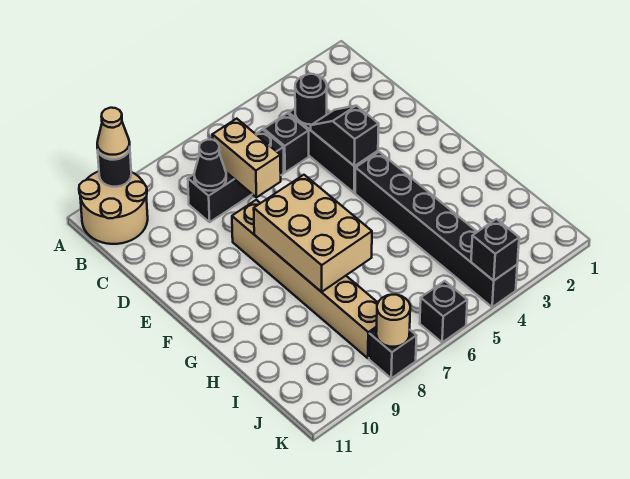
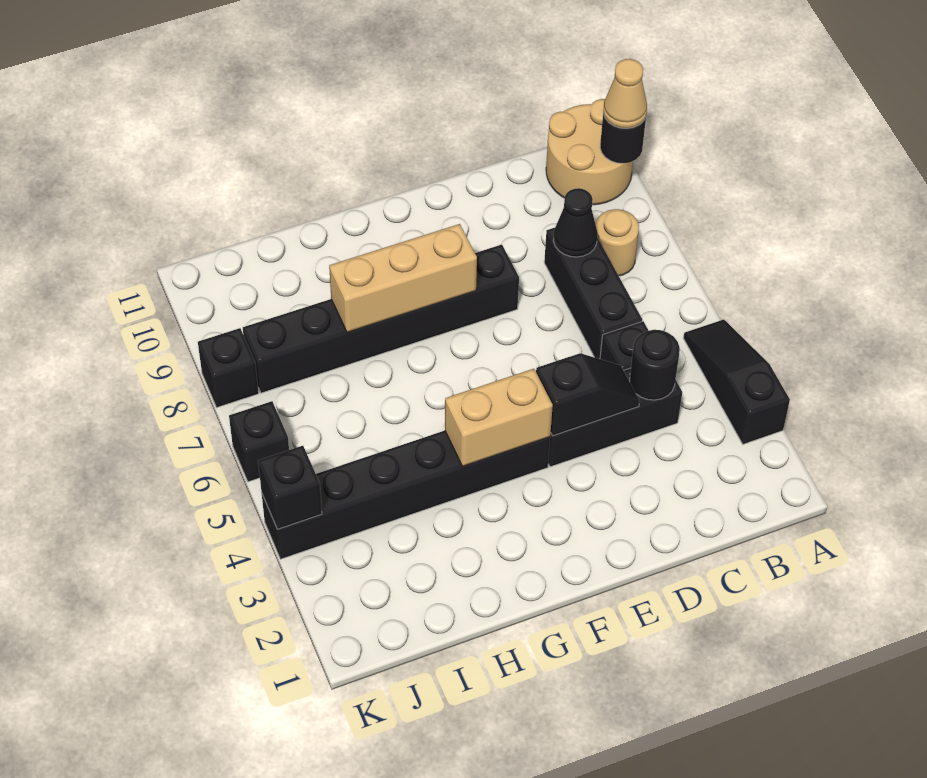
none -> black slope A3:A5 level 1 top 3
tan brick C7:D7 level 2 -> tan brick F4:G4 level 2
tan brick E8:J8 level 1 -> black brick E8:J8 level 1
tan brick F7:H8 level 2 -> tan brick F8:H8 level 2
tan round brick K8 level 2 -> tan round brick B8 level 1

